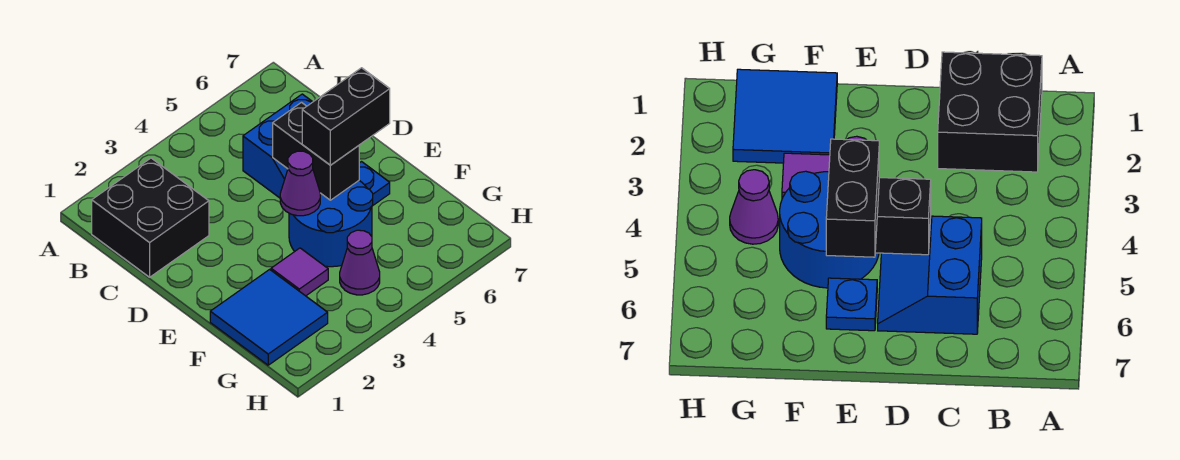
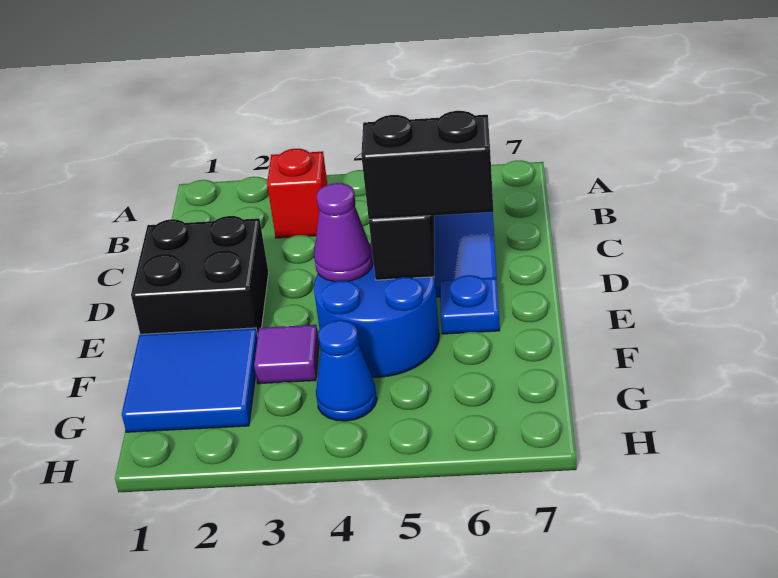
black brick B1:C2 level 1 -> black brick D1:E2 level 1
none -> red brick B3 level 1
purple cone G4 level 1 -> blue cone G4 level 1

